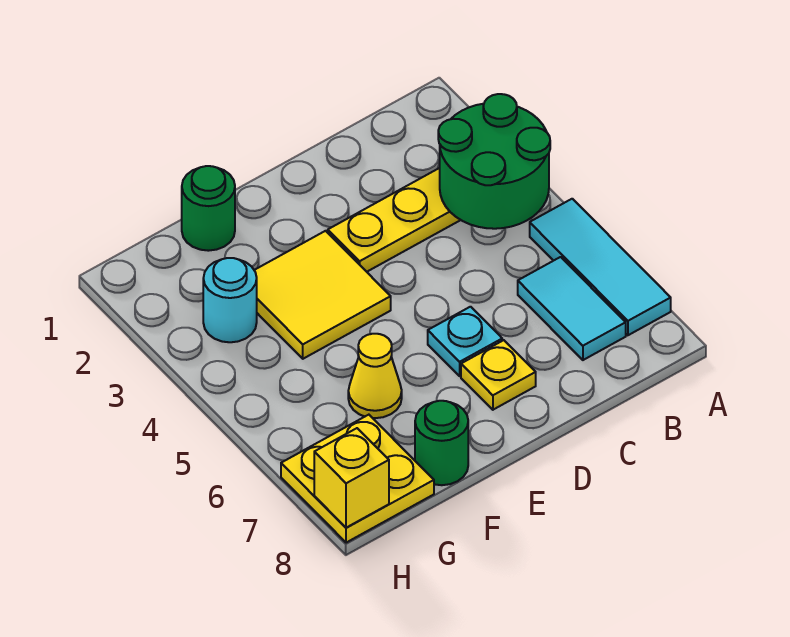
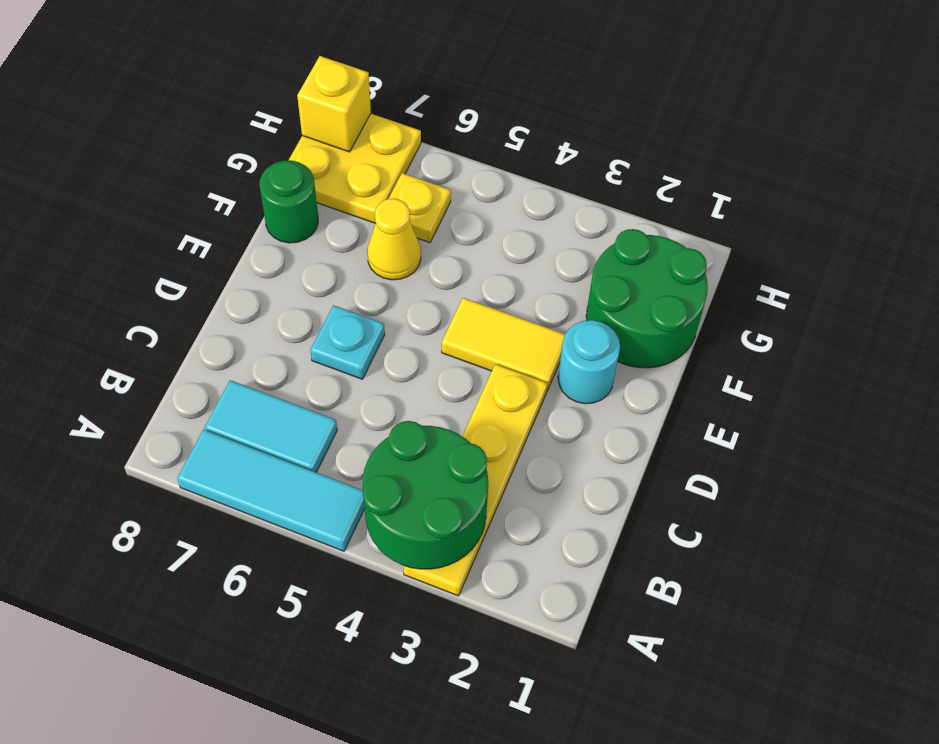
yellow plate D7 level 1 -> yellow plate G6 level 1
yellow tile E3:F4 level 1 -> yellow tile E3:E4 level 1
green round brick F1 level 1 -> green round brick F1:G2 level 1
cyan round brick G3 level 1 -> cyan round brick E2 level 1

